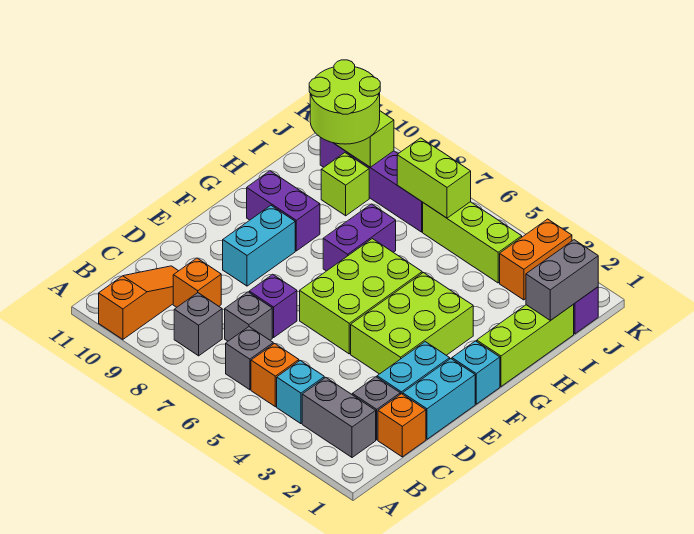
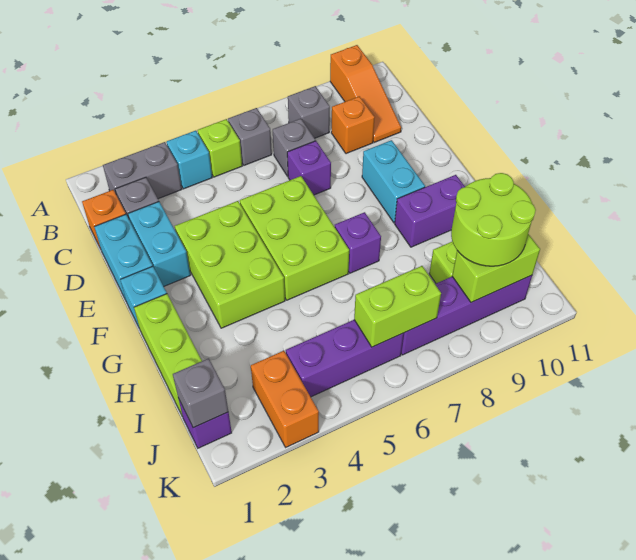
orange brick B5 level 1 -> lime brick B5 level 1
purple brick G7:H7 level 1 -> purple brick G7 level 1
grey brick I1:J1 level 2 -> grey brick J1 level 2
lime brick J4:J6 level 1 -> purple brick J4:J6 level 1

